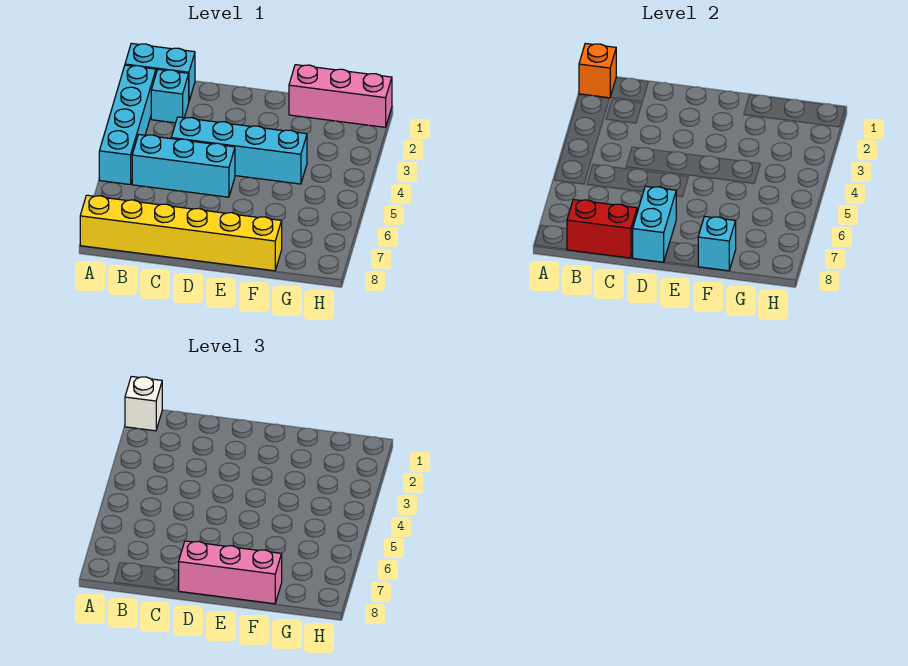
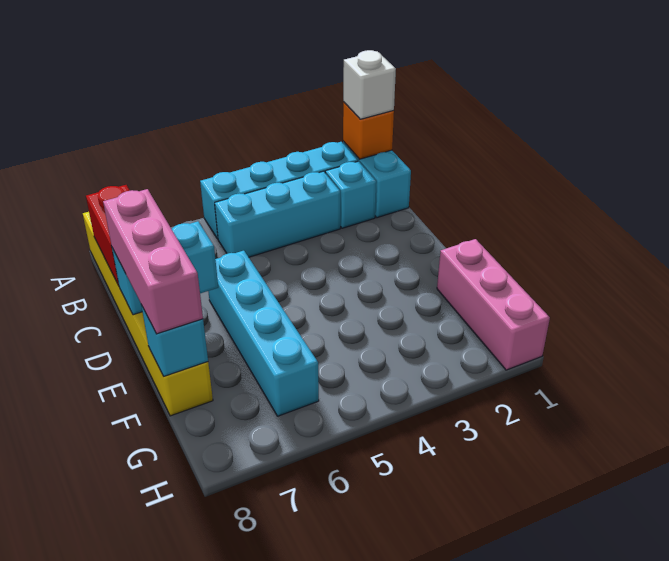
cyan brick B5:D5 level 1 -> cyan brick B3:B5 level 1
cyan brick C4:F4 level 1 -> cyan brick D6:G6 level 1

